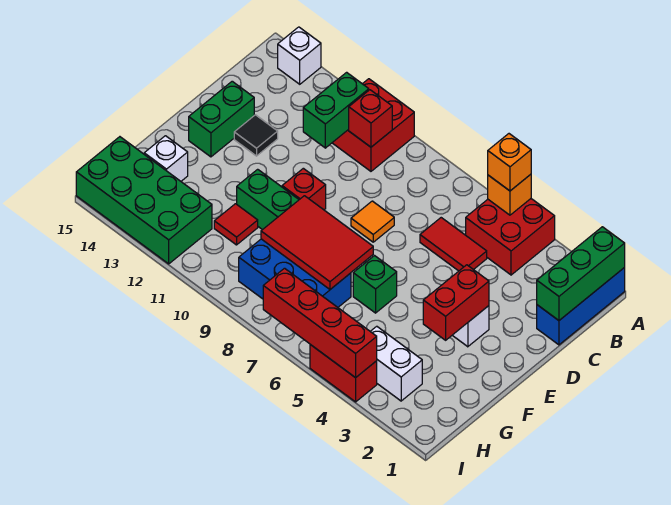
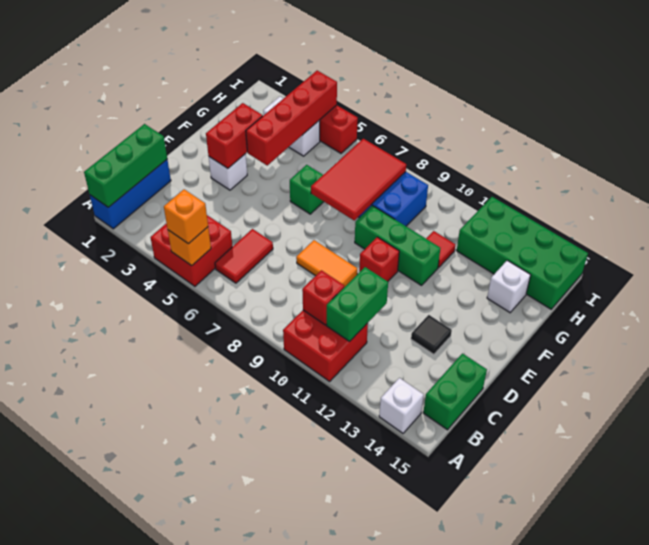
red tile C5:C6 level 1 -> red tile B6:C6 level 1
orange tile D8 level 1 -> orange tile D8:D9 level 1
green brick D14:E14 level 1 -> green brick B15:C15 level 1
red tile F7:G9 level 2 -> red tile F7:H8 level 2
red brick I4:I7 level 2 -> red brick F4:I4 level 2

